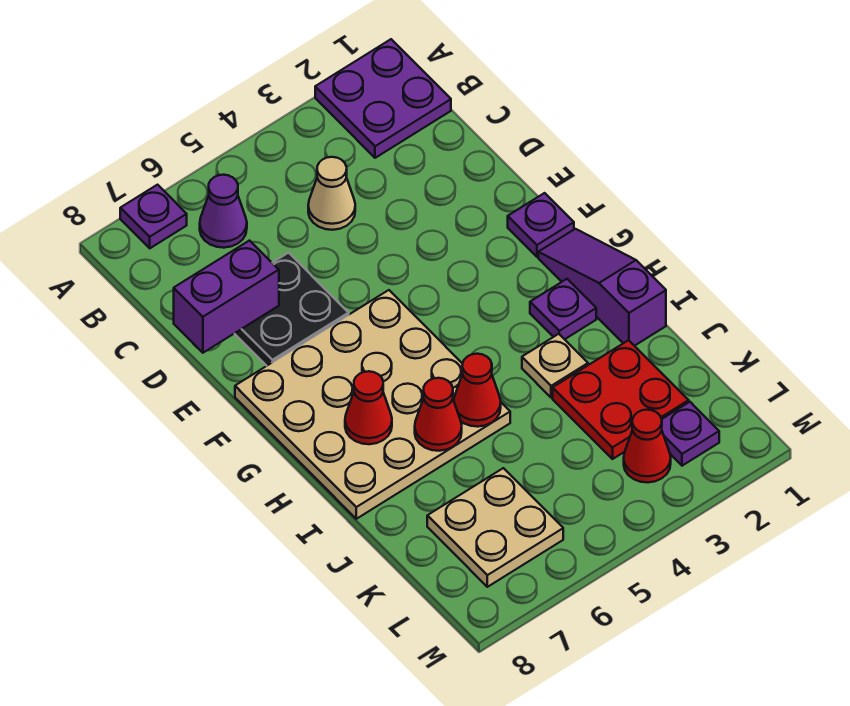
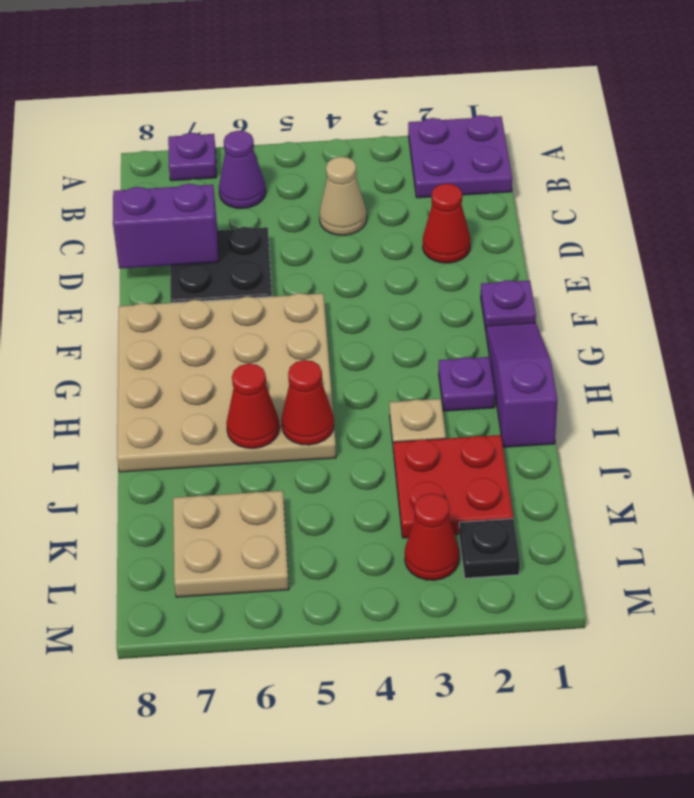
red cone H7 level 2 -> red cone D2 level 1
purple plate L2 level 1 -> black plate L2 level 1

